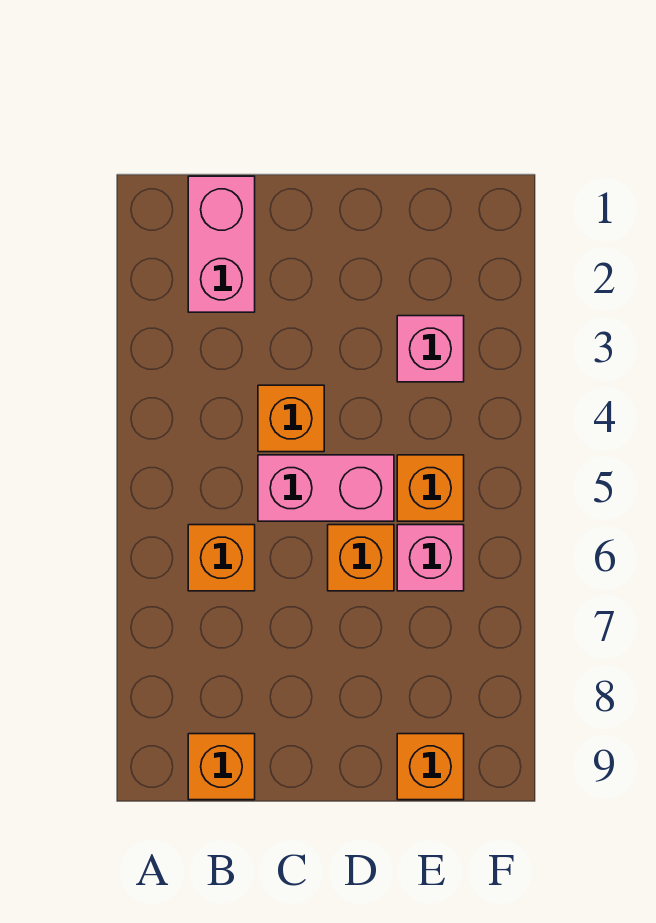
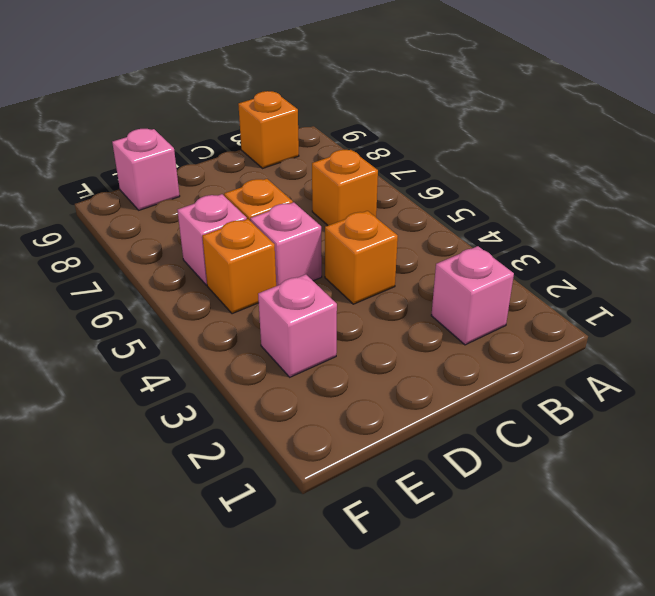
pink brick B1:B2 level 1 -> pink brick B2 level 1
pink brick C5:D5 level 1 -> pink brick D5 level 1
orange brick E9 level 1 -> pink brick E9 level 1

